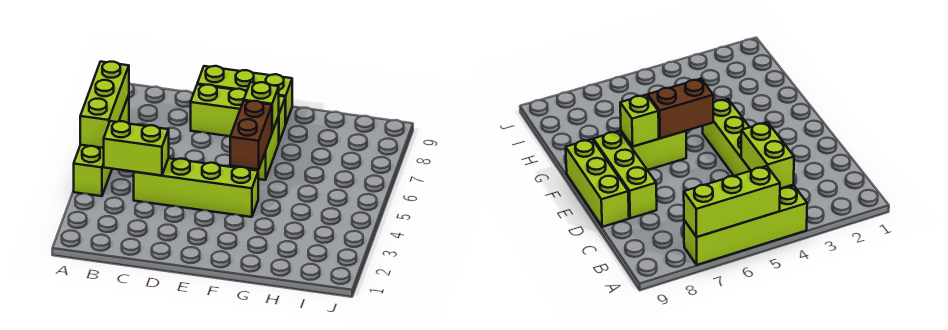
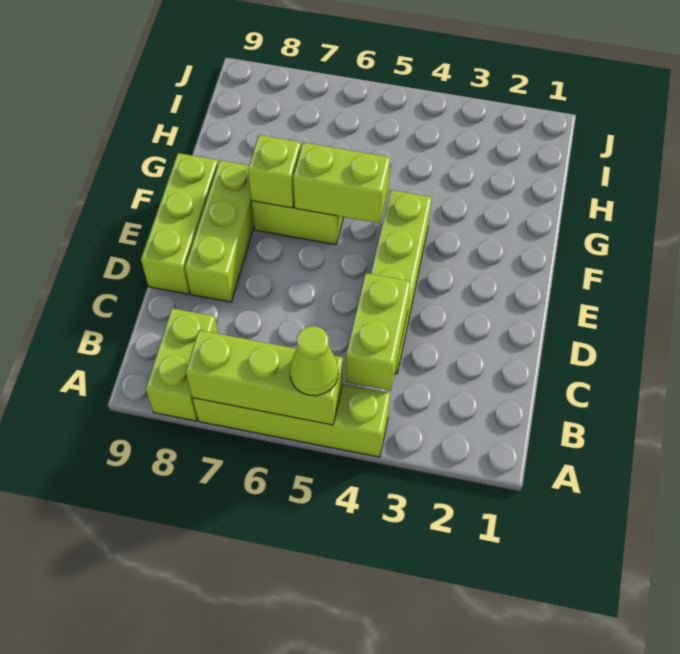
none -> lime cone A5 level 3
none -> lime brick A8:B8 level 1
brown brick F5:F6 level 2 -> lime brick F5:F6 level 2

